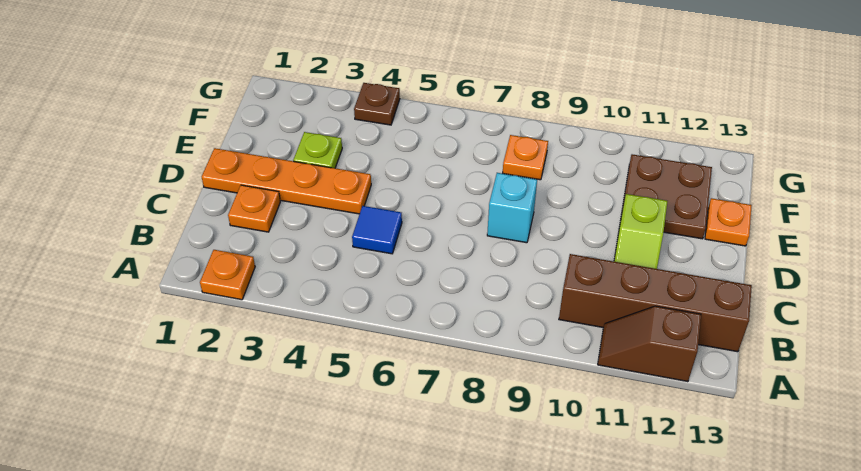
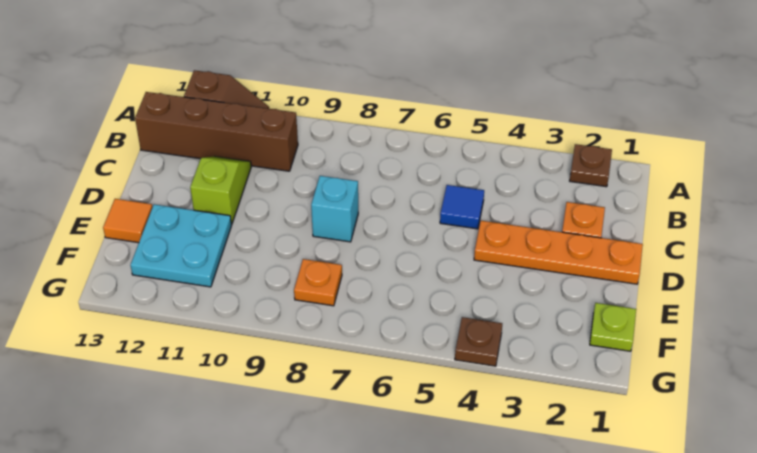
orange plate A2 level 1 -> brown plate A2 level 1
lime plate E3 level 1 -> lime plate F1 level 1
brown plate E11:F12 level 1 -> cyan plate E11:F12 level 1
orange plate E13 level 1 -> orange tile E13 level 1

